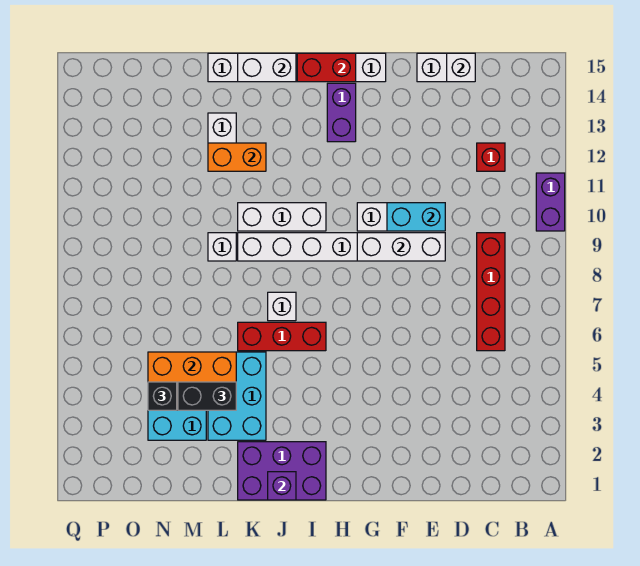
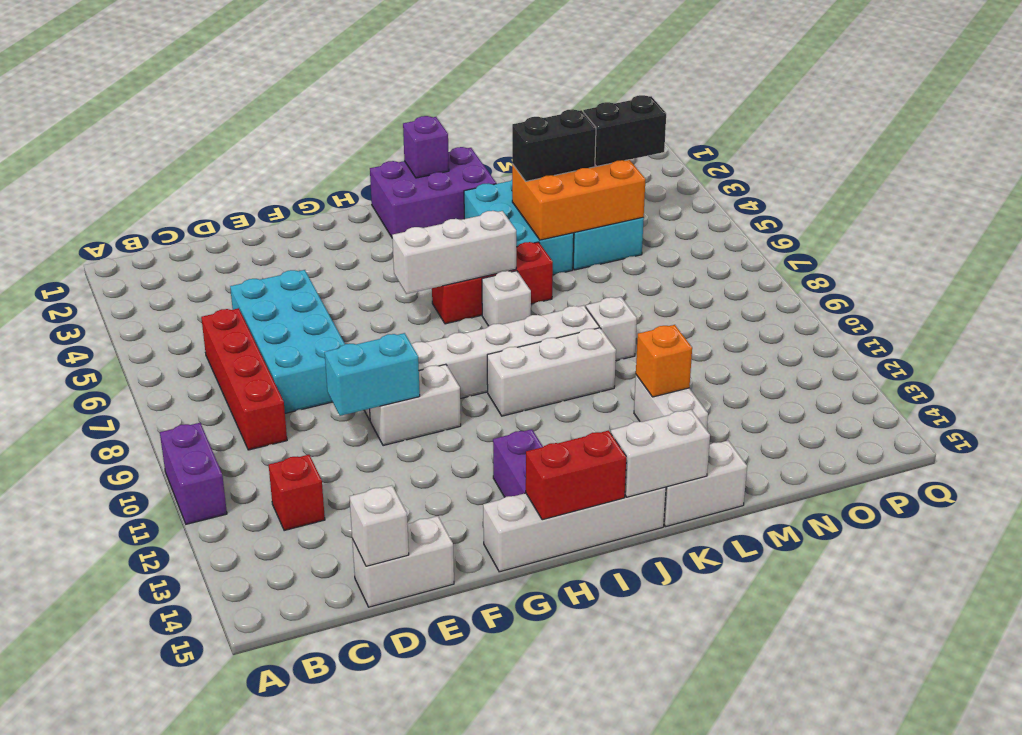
none -> cyan brick D5:E8 level 1
white brick E9:G9 level 2 -> white brick H6:J6 level 2
orange brick K12:L12 level 2 -> orange brick L12 level 2
black brick N4 level 3 -> black brick N4:O4 level 3

